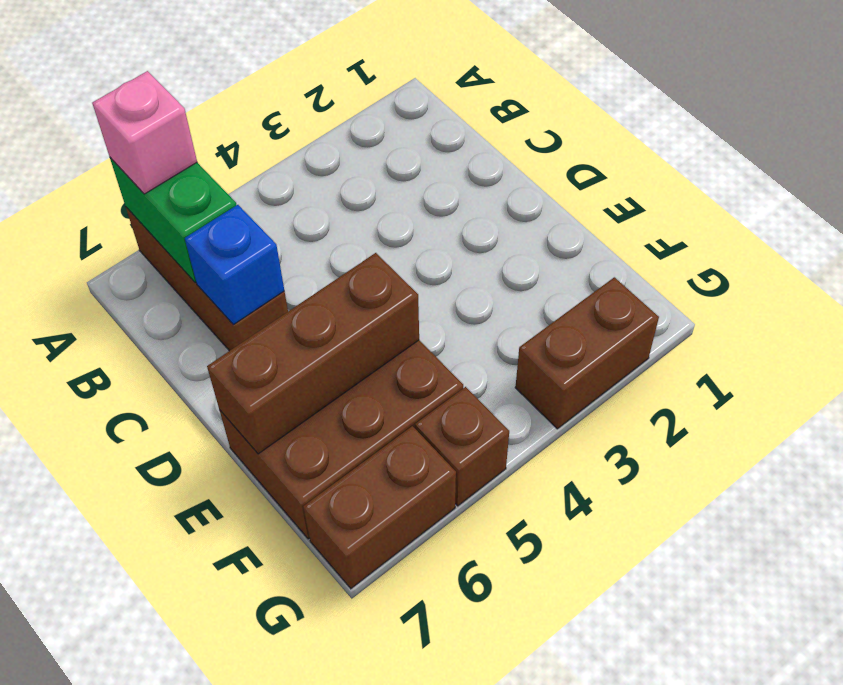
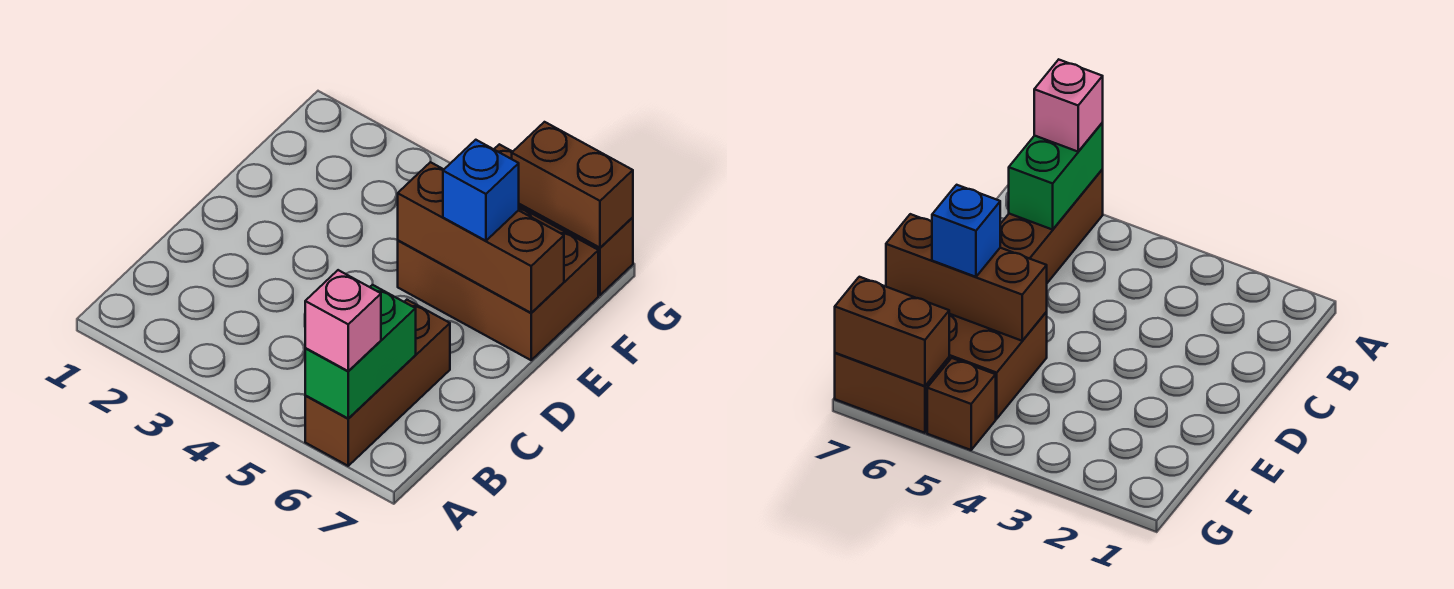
blue brick C6 level 2 -> blue brick E6 level 3
brown brick G2:G3 level 1 -> brown brick G6:G7 level 2

